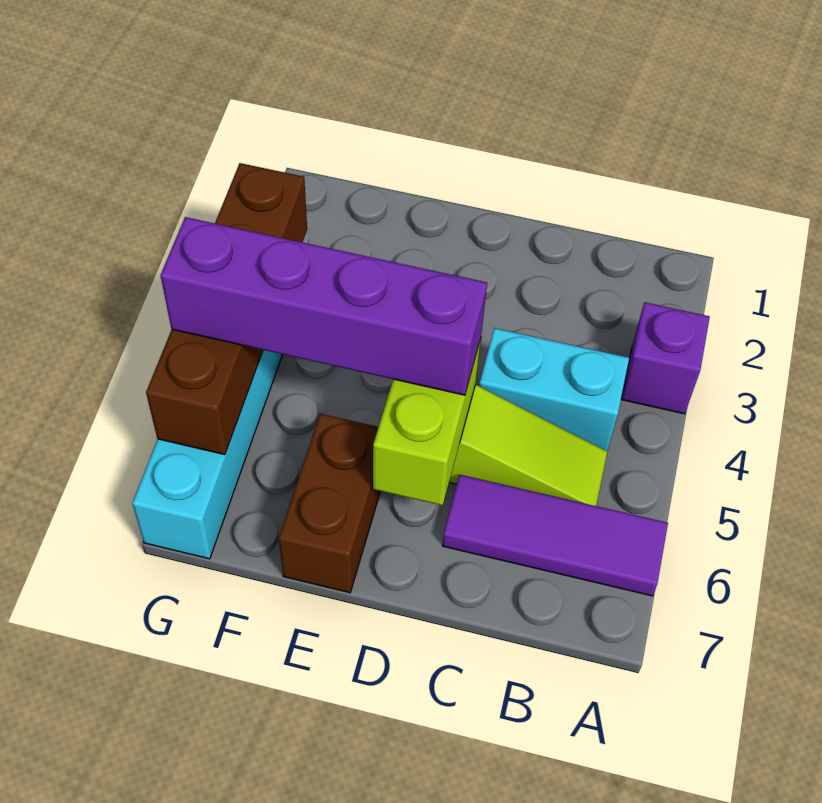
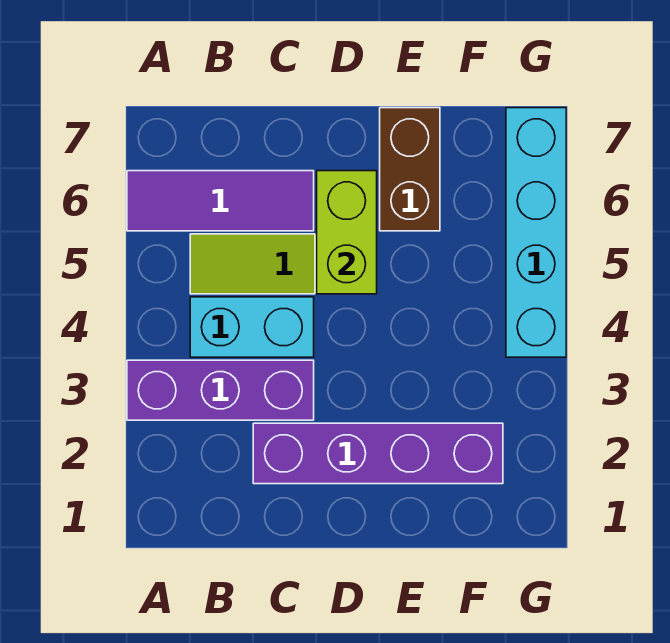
purple brick A3 level 1 -> purple brick A3:C3 level 1
purple brick D5:G5 level 3 -> purple brick C2:F2 level 1
brown brick G3:G6 level 2 -> none

